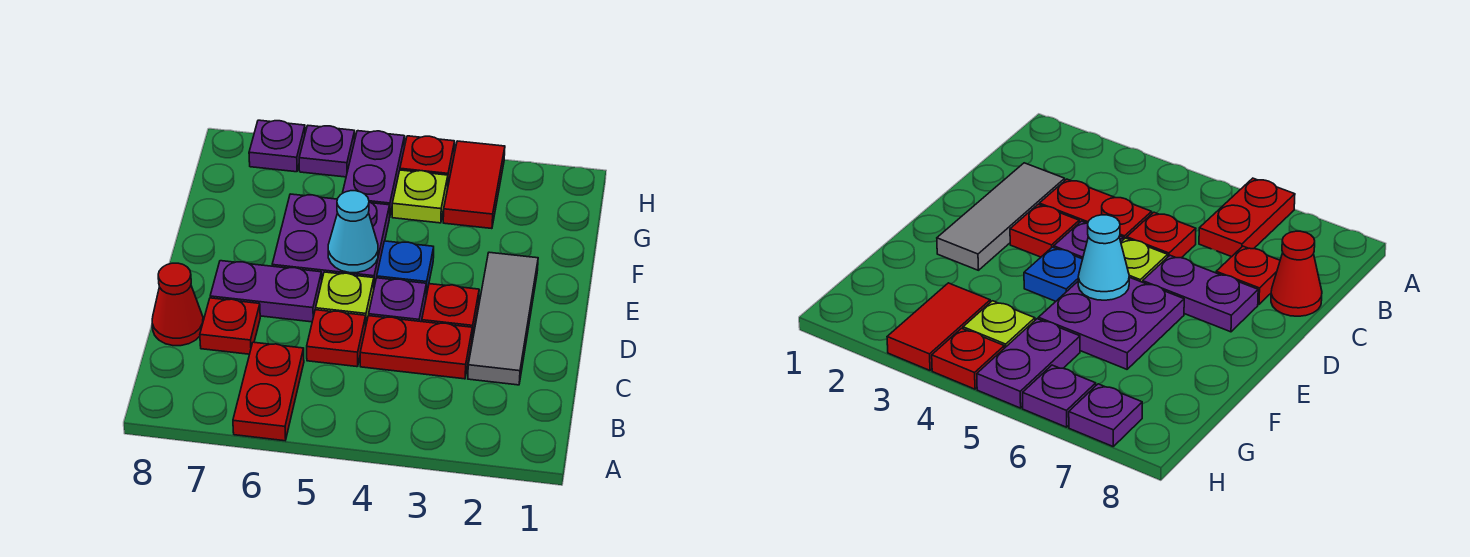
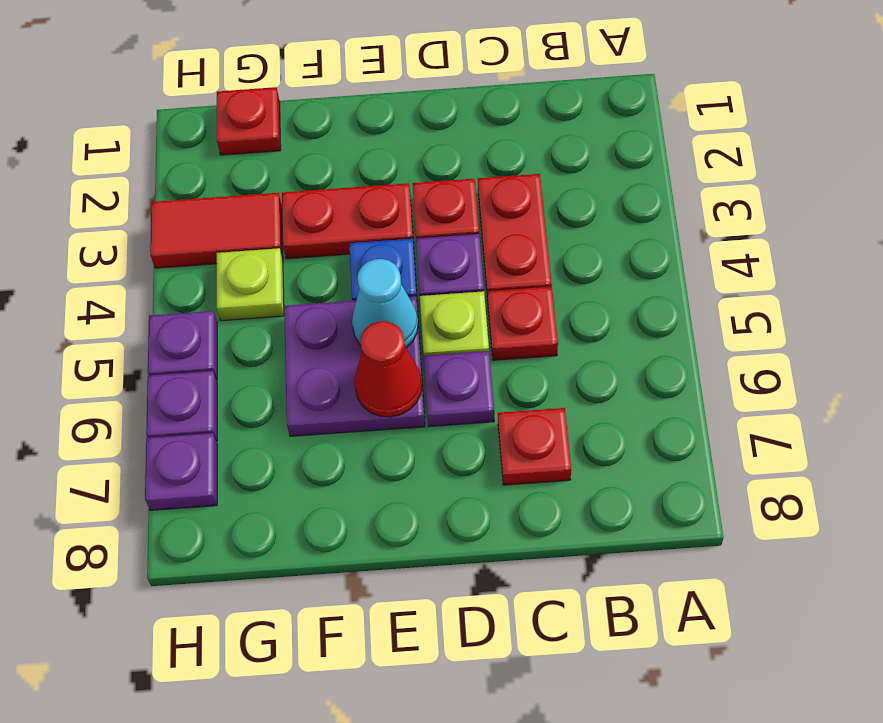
red plate A6:B6 level 1 -> red plate E3:F3 level 1
grey tile C2:E2 level 1 -> none
red cone C8 level 1 -> red cone E6 level 2
purple plate D6:D7 level 1 -> purple plate D6 level 1
purple plate G5:H5 level 1 -> purple plate H5 level 1
red plate H4 level 1 -> red plate G1 level 1

